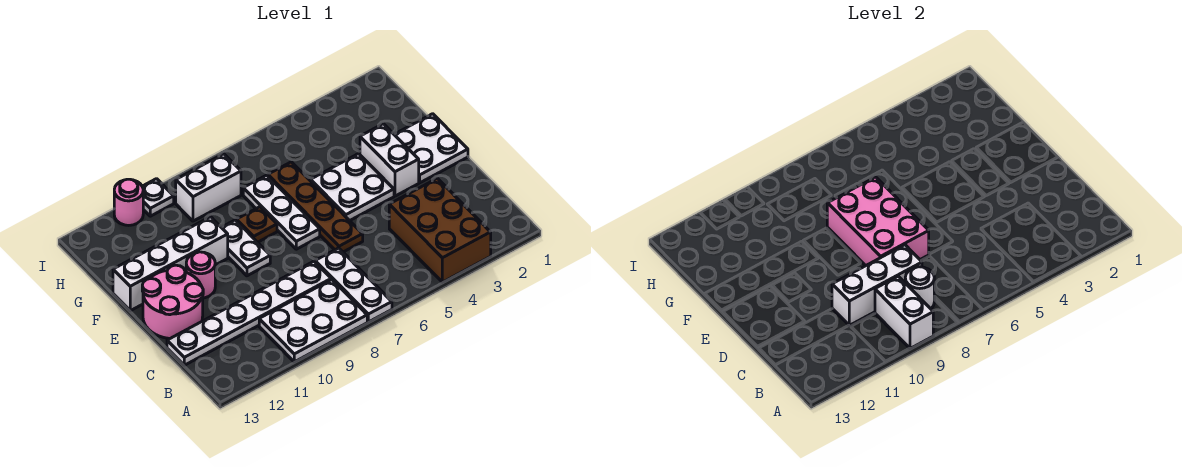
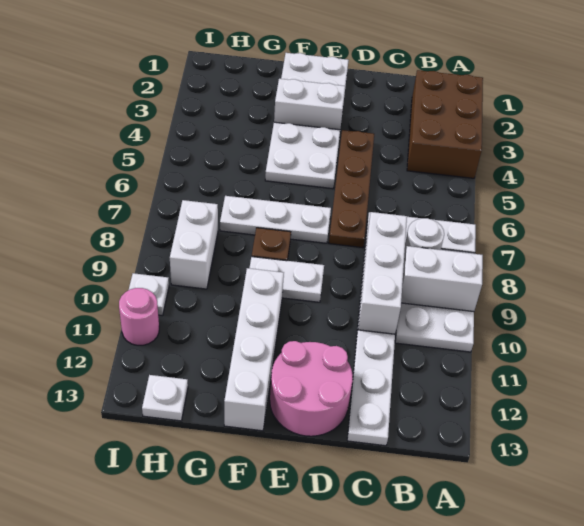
brown brick A3:C4 level 1 -> brown brick A2:B4 level 1
brown plate D6:G6 level 1 -> brown plate D4:D7 level 1
pink brick D7:F8 level 2 -> none
pink round brick E11 level 1 -> none
none -> white plate H13 level 1

